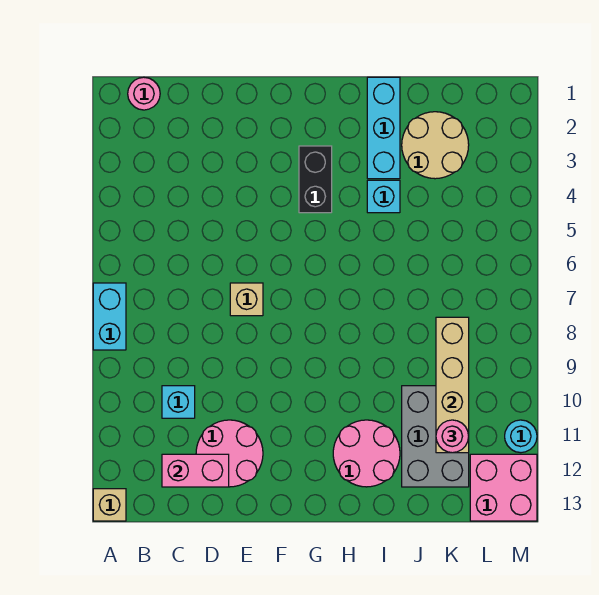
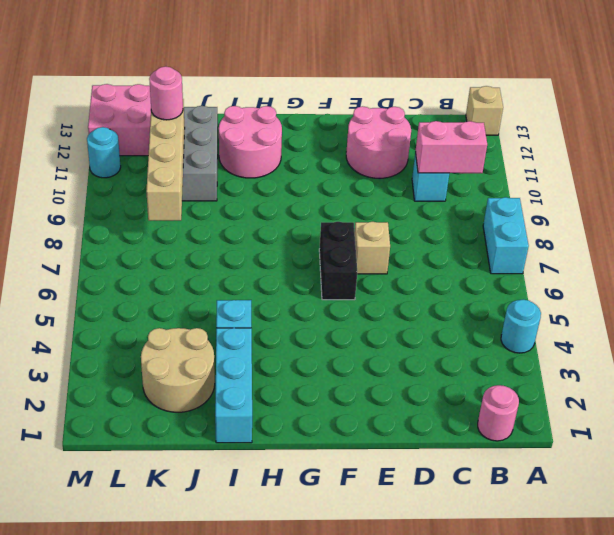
none -> cyan round brick A4 level 1
pink brick C12:D12 level 2 -> pink brick B10:C10 level 2
black brick G3:G4 level 1 -> black brick F6:F7 level 1

